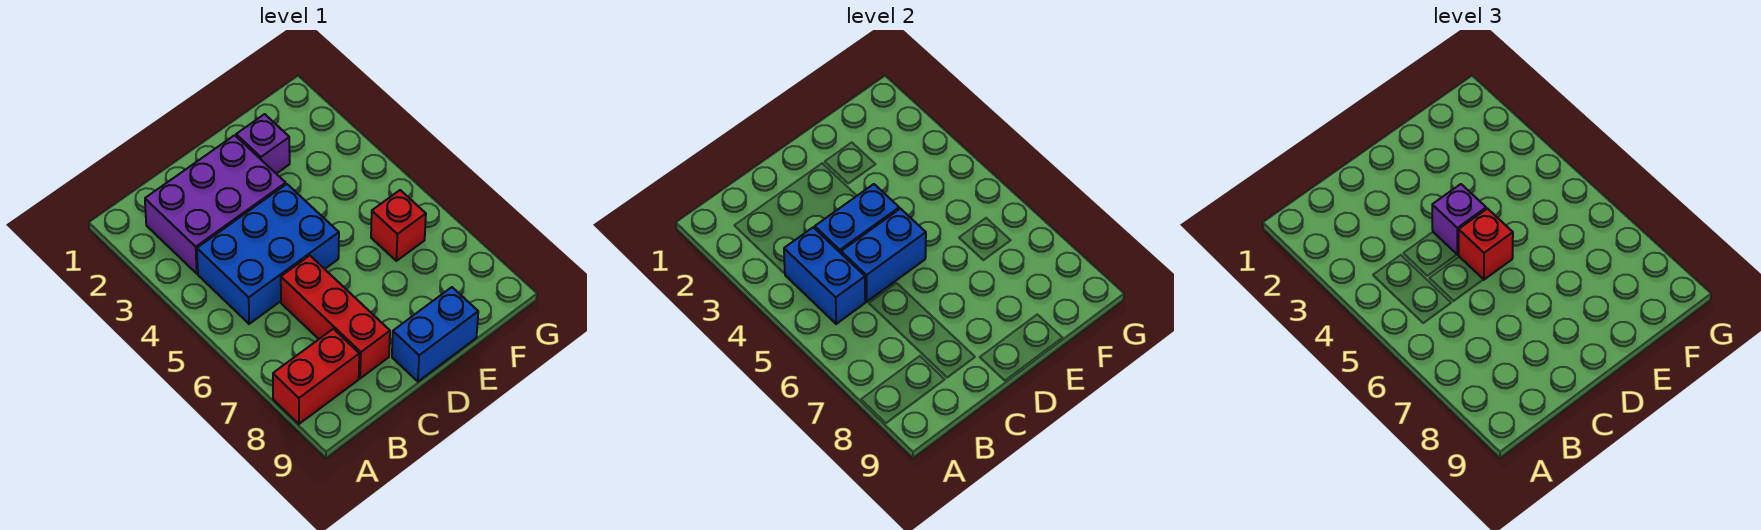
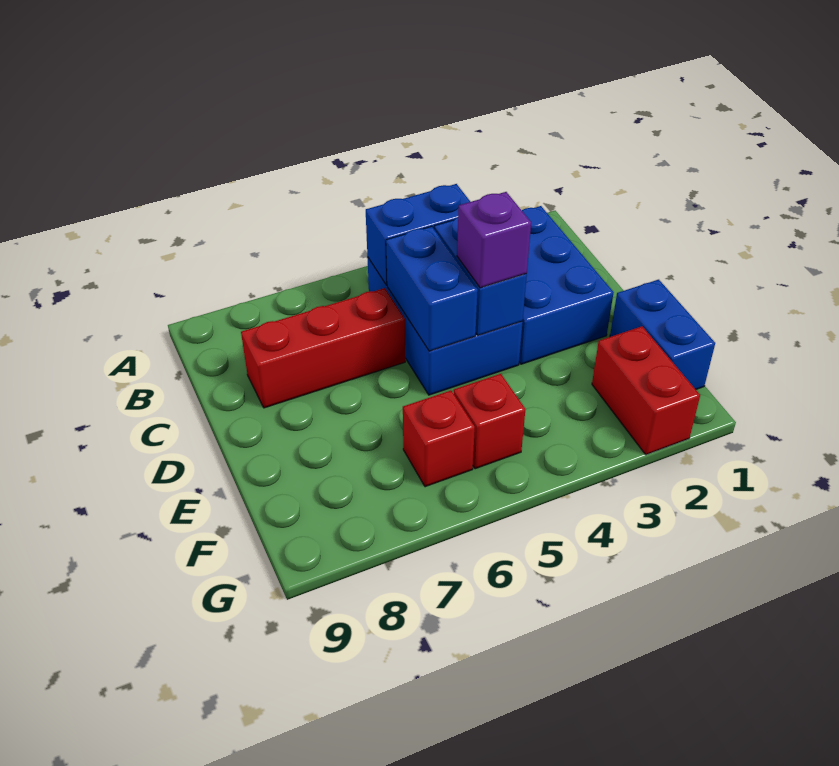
red brick A8:B8 level 1 -> red brick F2:G2 level 1
purple brick B2:D3 level 1 -> blue brick B2:D3 level 1
red brick D5 level 3 -> red brick F5 level 1
blue brick D9:E9 level 1 -> blue brick E1:F1 level 1
purple brick E2 level 1 -> none

